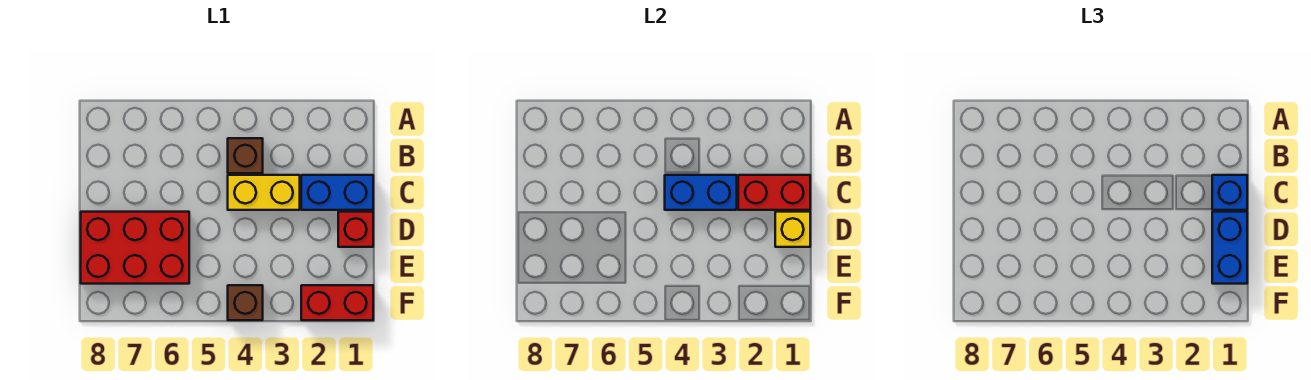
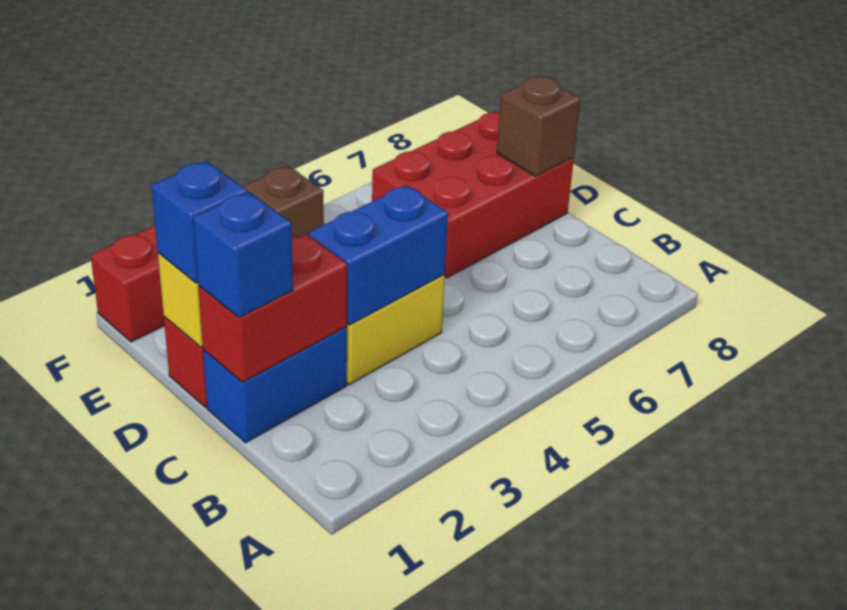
brown brick B4 level 1 -> brown brick D8 level 2
blue brick D1:E1 level 3 -> blue brick D1 level 3

